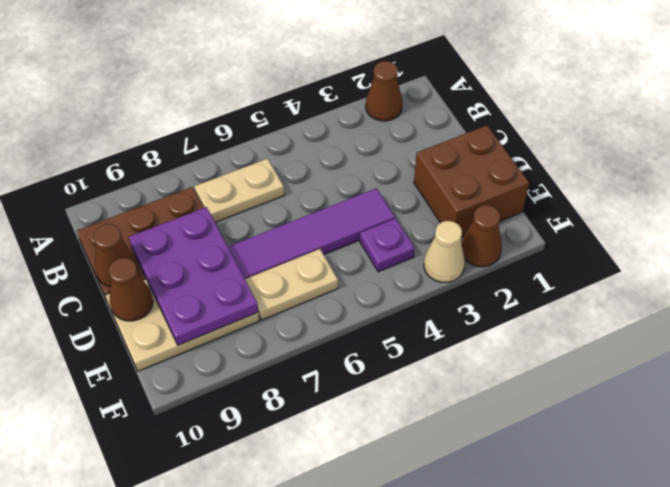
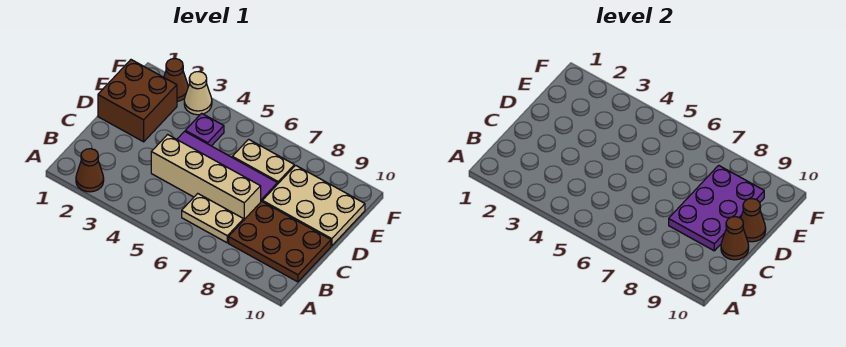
none -> tan brick C4:C7 level 1

